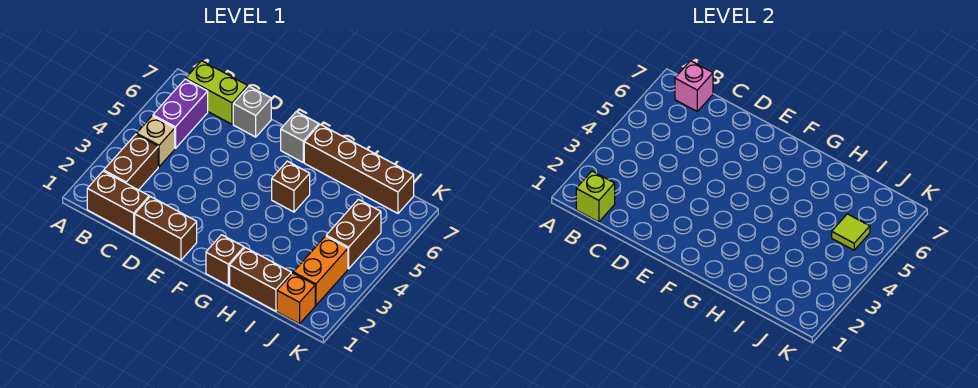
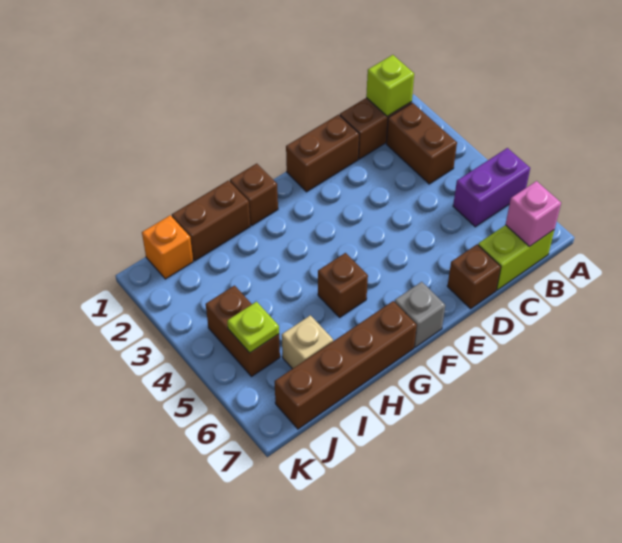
tan brick B4 level 1 -> tan brick I6 level 1
purple brick B5:B6 level 1 -> purple brick A5:B5 level 1
grey brick D7 level 1 -> brown brick D7 level 1
orange brick J2:J3 level 1 -> none
lime tile J5 level 2 -> lime plate J5 level 2

